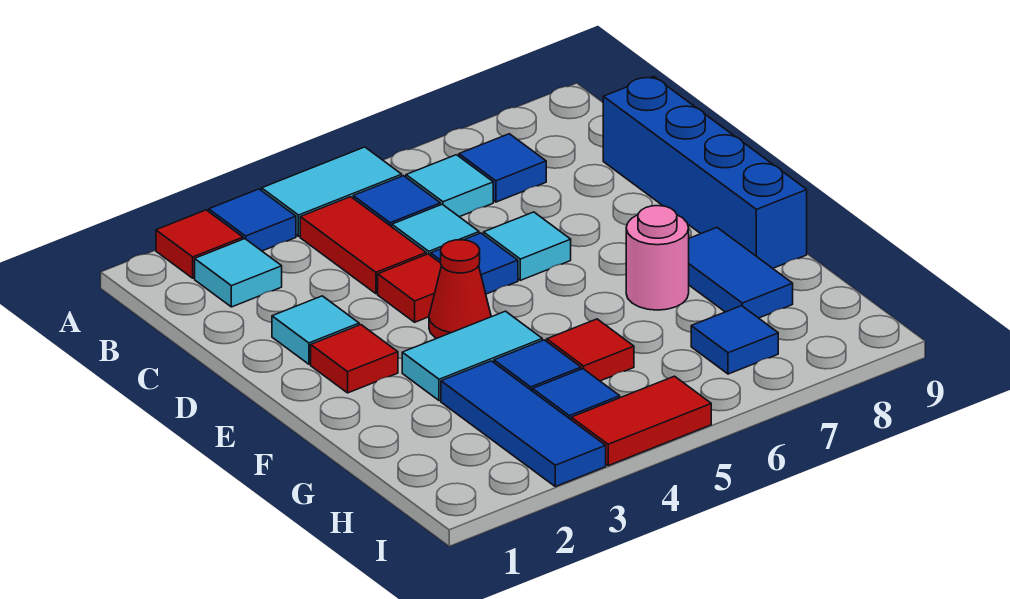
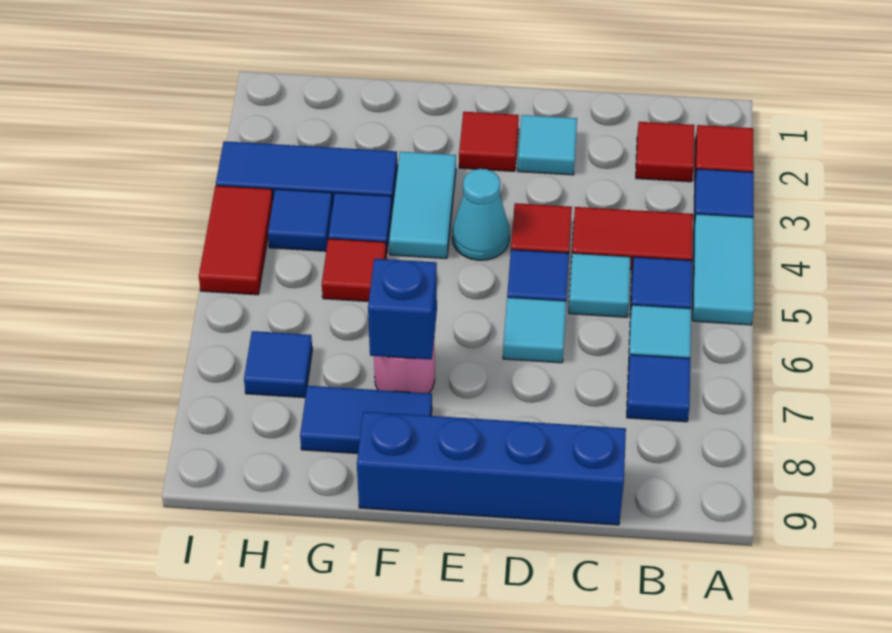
cyan tile B2 level 1 -> red tile B2 level 1
red cone E4 level 1 -> cyan cone E4 level 1
none -> blue brick F7 level 2

